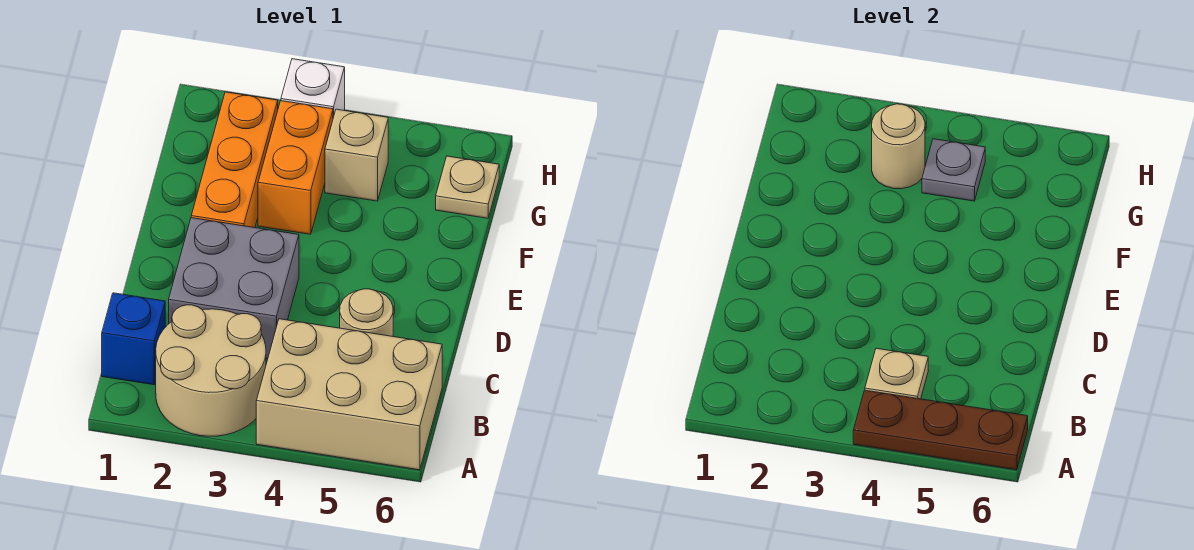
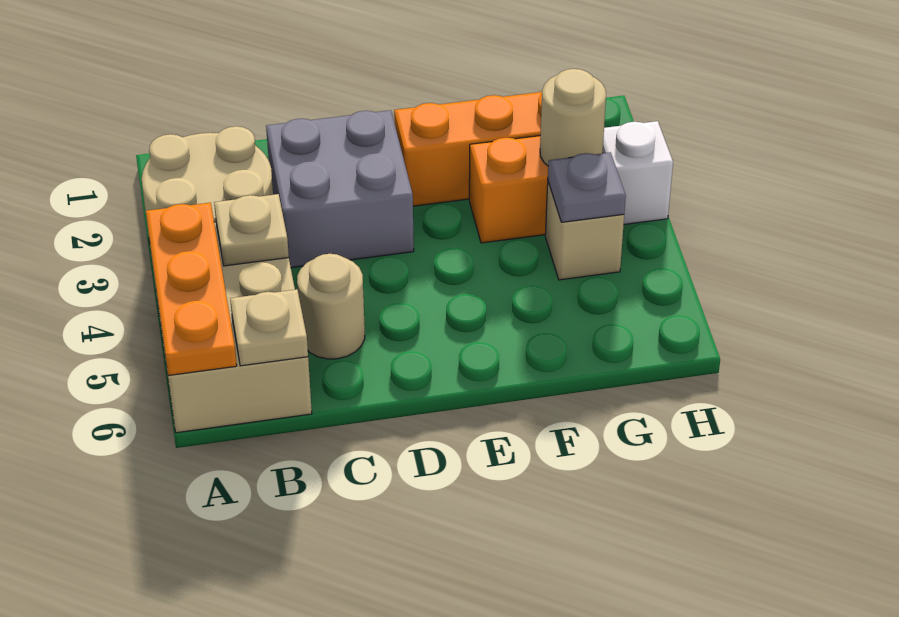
brown plate A4:A6 level 2 -> orange plate A4:A6 level 2
blue brick B1 level 1 -> none
tan plate G6 level 1 -> tan plate B6 level 2

